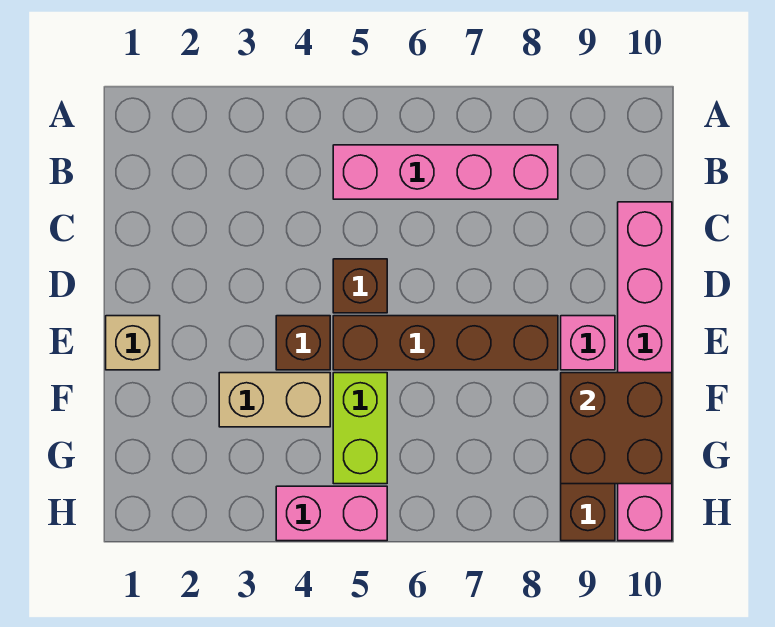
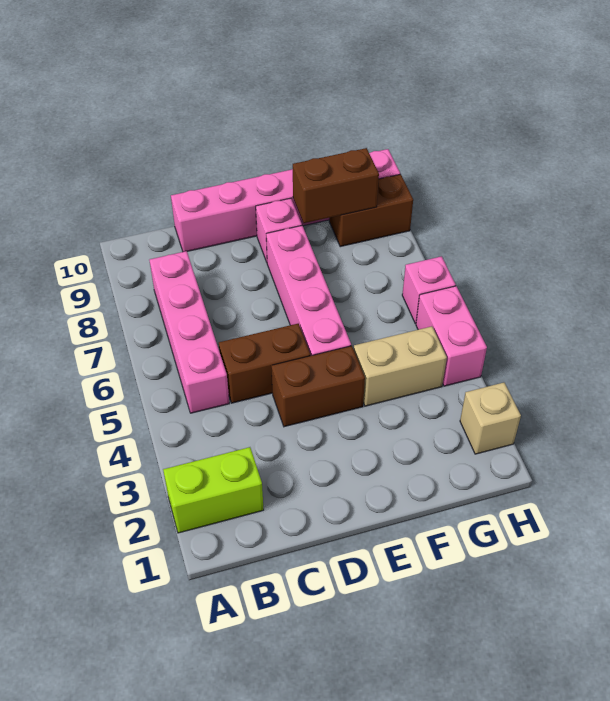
brown brick D5 level 1 -> brown brick C5:D5 level 1
tan brick E1 level 1 -> tan brick H2 level 1
brown brick E4 level 1 -> brown brick D4:E4 level 1
brown brick E5:E8 level 1 -> pink brick E5:E8 level 1
tan brick F3:F4 level 1 -> tan brick F4:G4 level 1
lime brick F5:G5 level 1 -> lime brick A2:B2 level 1
brown brick F9:G10 level 2 -> brown brick F9:G9 level 2
none -> pink brick H6 level 1

